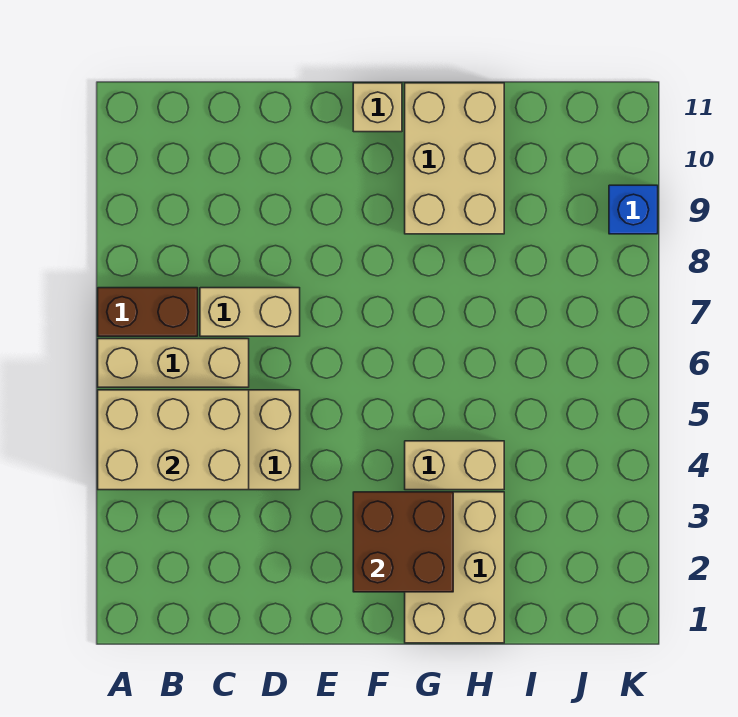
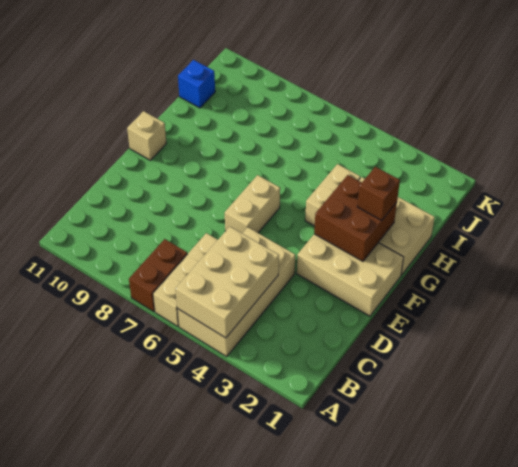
tan brick C7:D7 level 1 -> tan brick E6:F6 level 1
none -> brown brick G2 level 3
tan brick G9:H11 level 1 -> tan brick E1:F3 level 1
blue brick K9 level 1 -> blue brick I11 level 1

